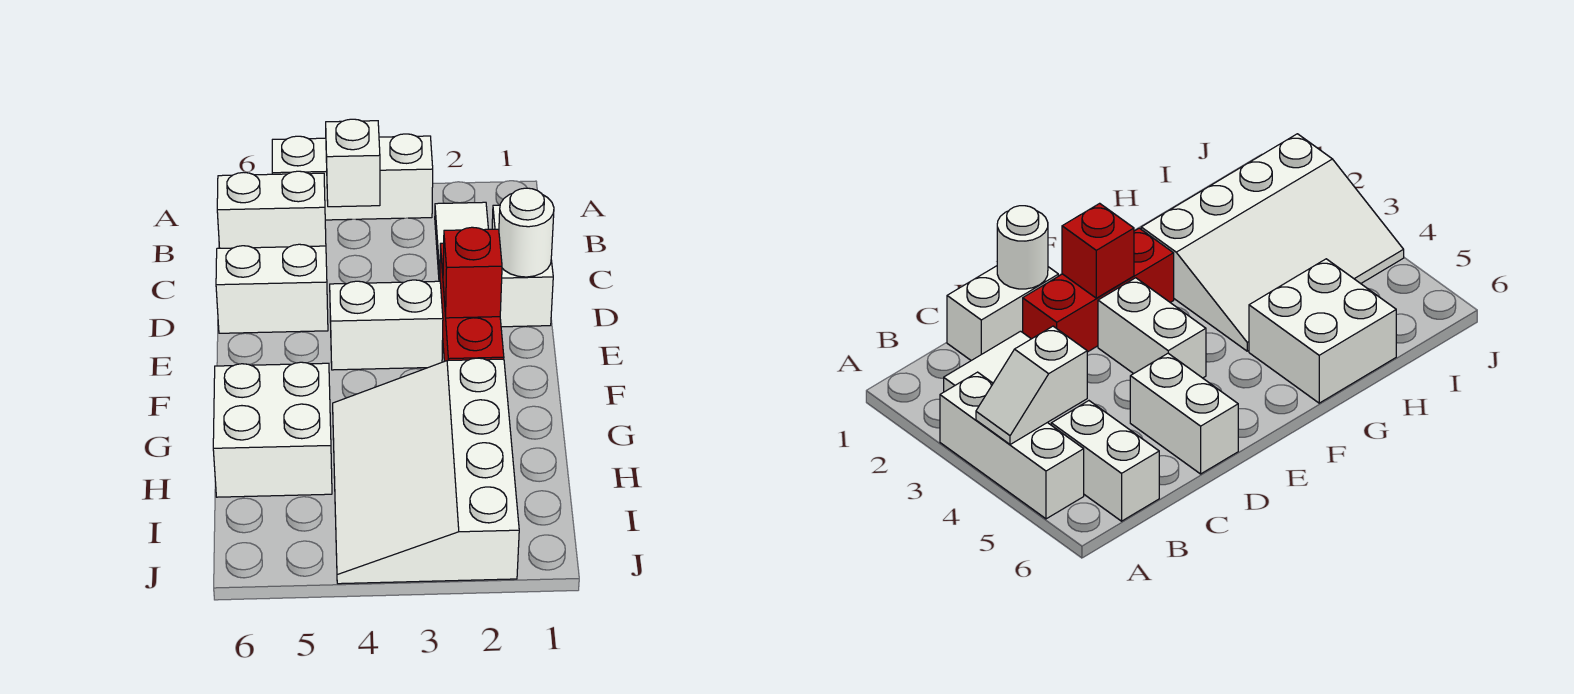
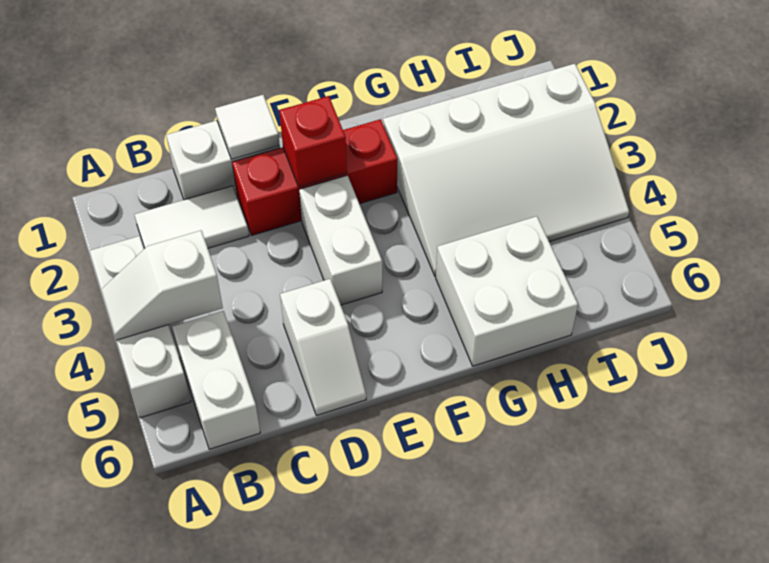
white round brick D1 level 2 -> white tile D1 level 2
white brick D5:D6 level 1 -> white slope D5:D6 level 1 top 5

